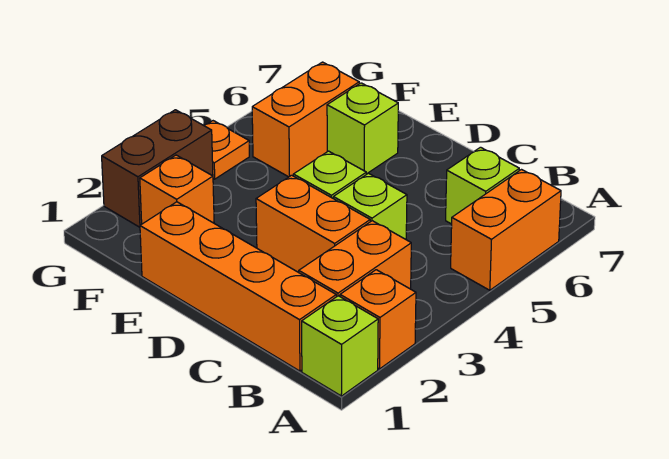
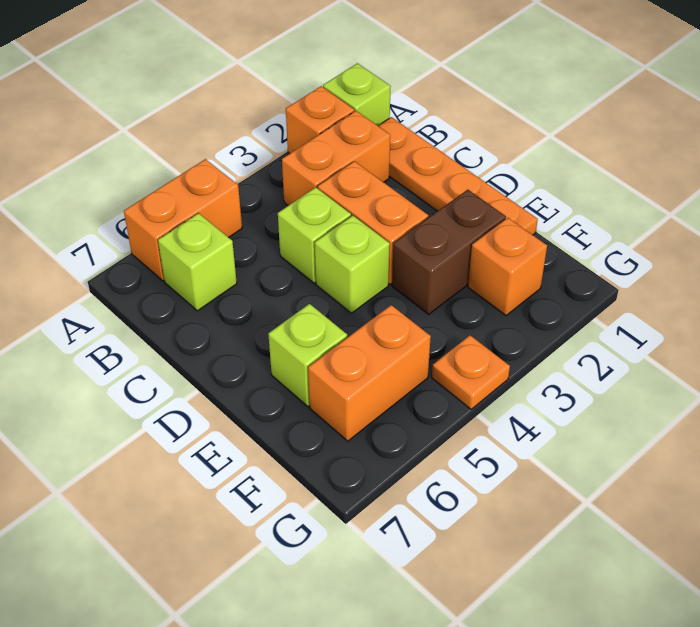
orange brick B1:E1 level 1 -> orange plate B1:E1 level 1
brown brick G2:G3 level 1 -> brown brick E2:E3 level 1

